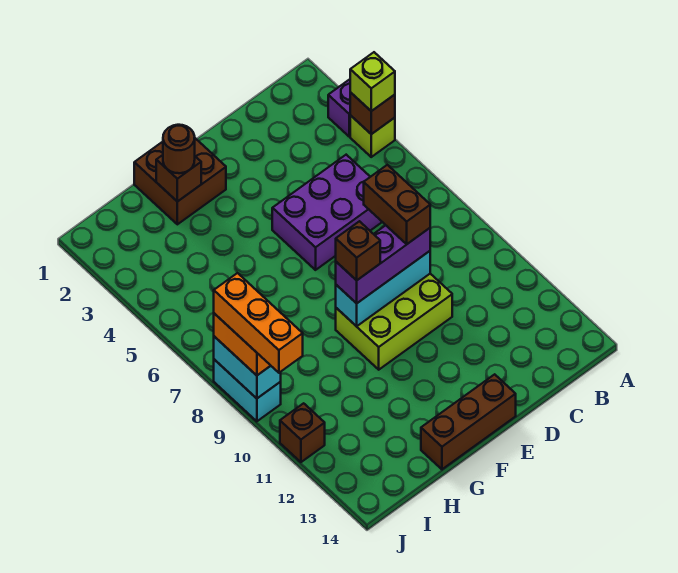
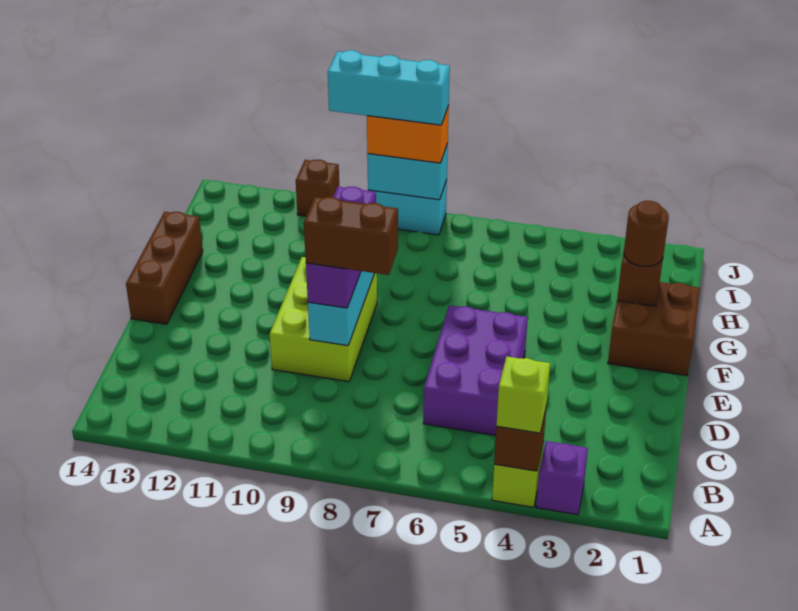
brown brick F9 level 4 -> none
orange brick J8:J10 level 4 -> cyan brick J8:J10 level 4

